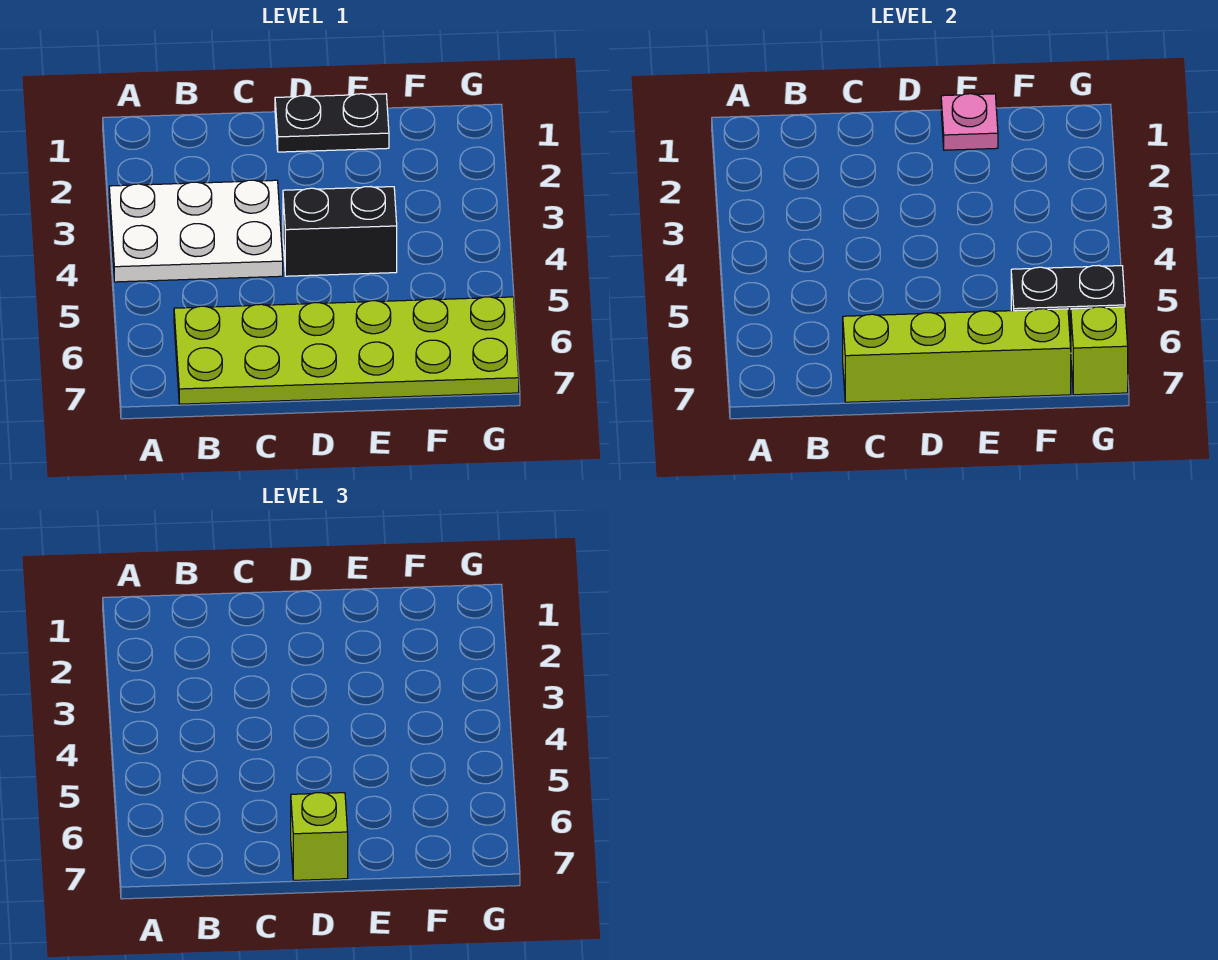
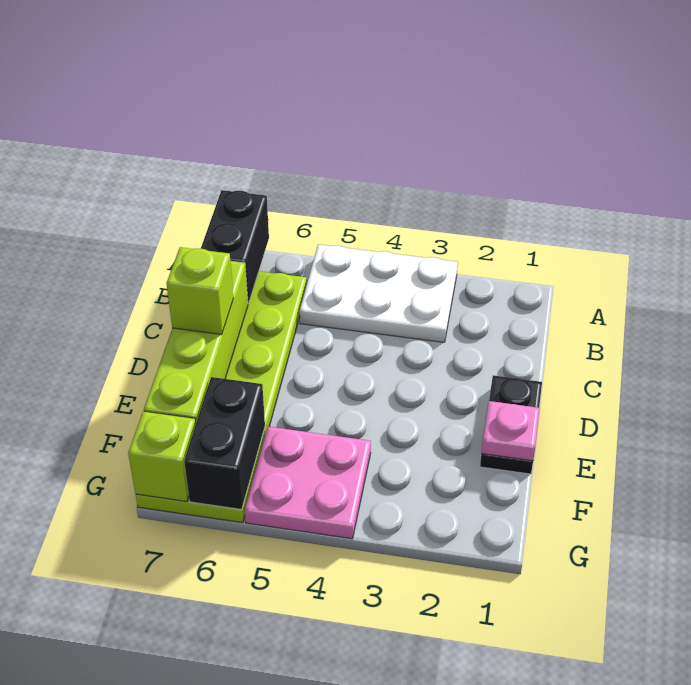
white plate A3:C4 level 1 -> white plate A3:B5 level 1
black brick D4:E4 level 1 -> black brick A7:B7 level 2
none -> pink plate F4:G5 level 1

